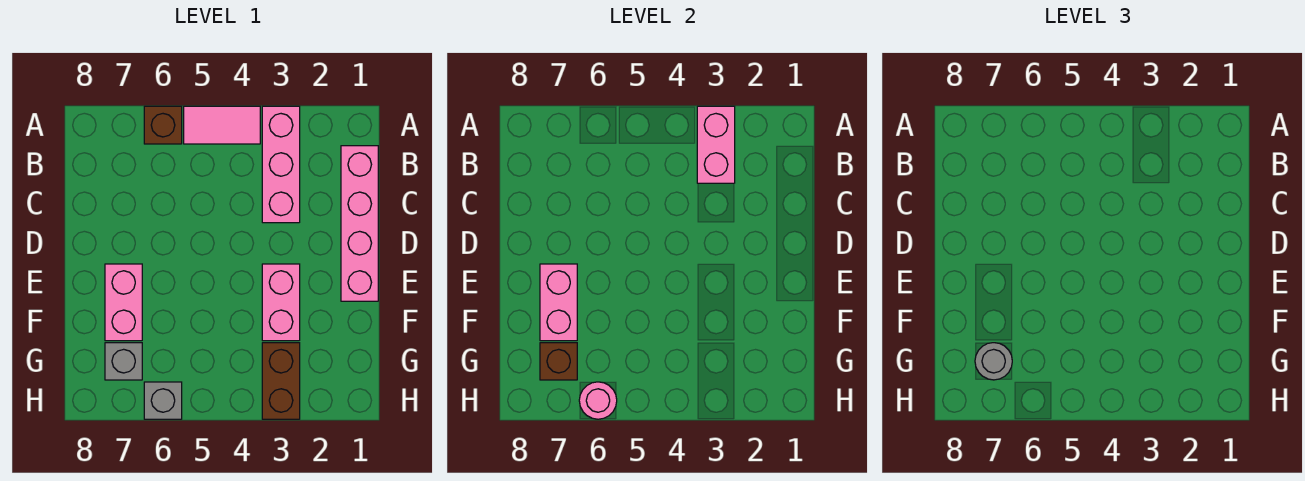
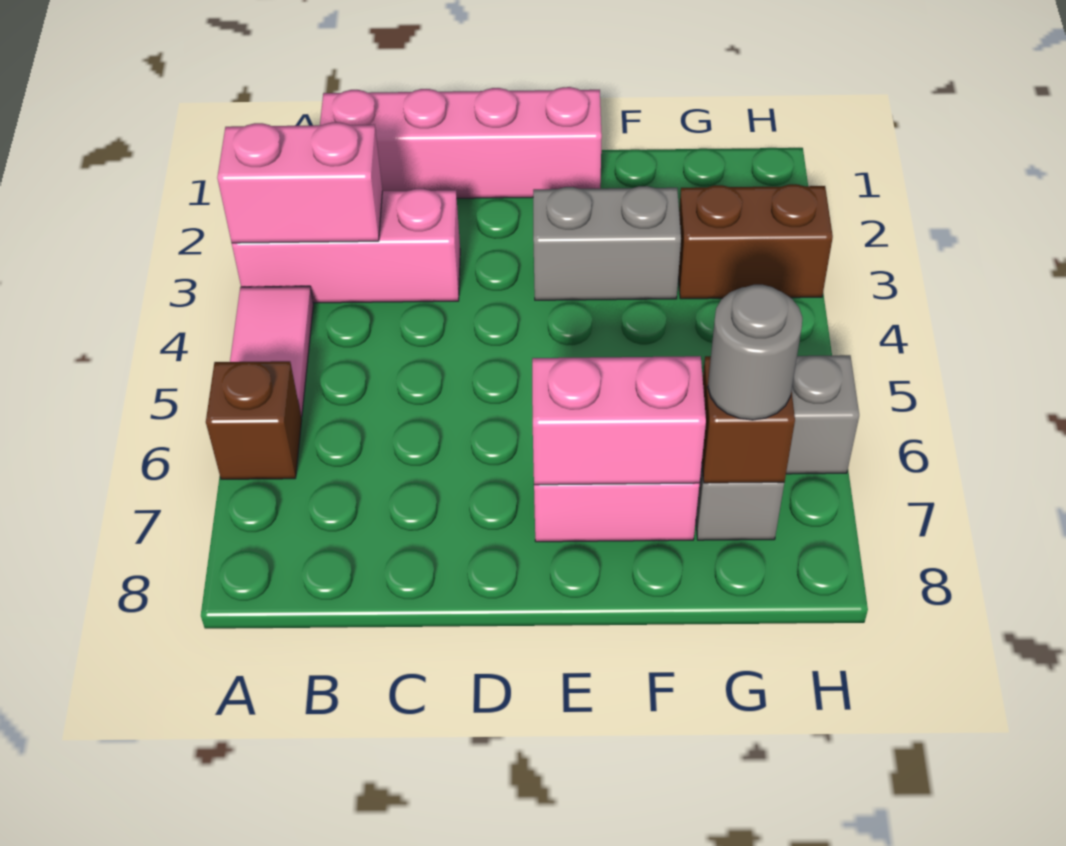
pink brick E3:F3 level 1 -> grey brick E3:F3 level 1
pink round brick H6 level 2 -> none

